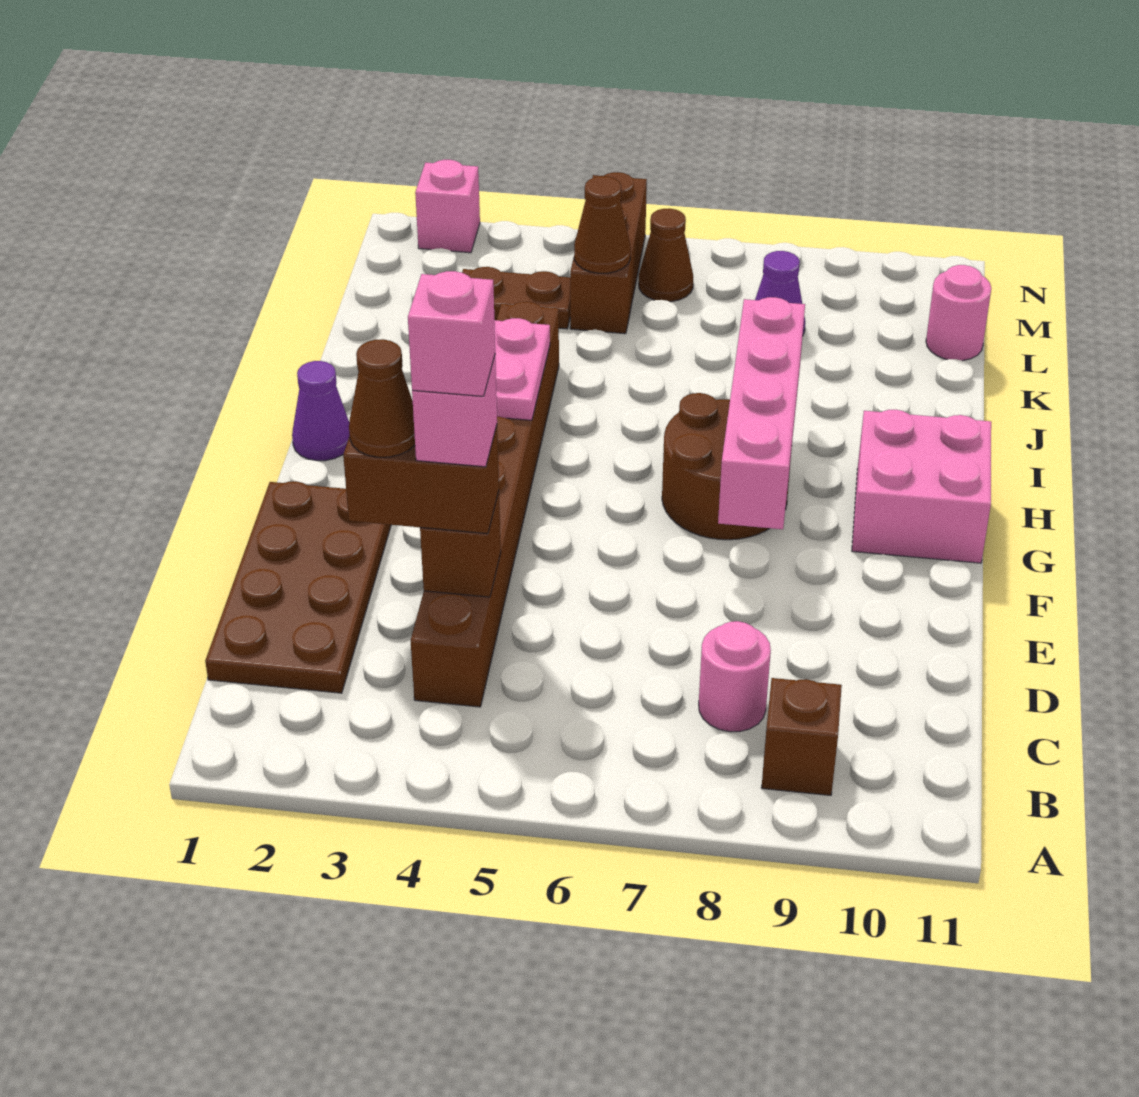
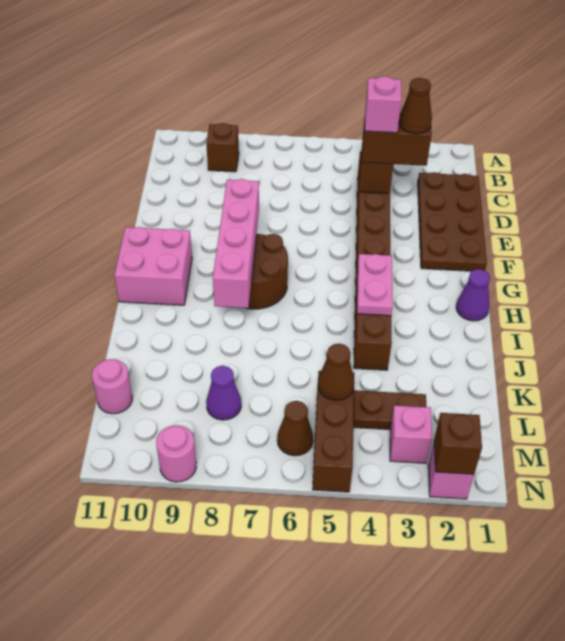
pink round brick C8 level 1 -> pink round brick N9 level 1
pink brick D4 level 5 -> pink brick M3 level 1
none -> brown brick N2 level 2

